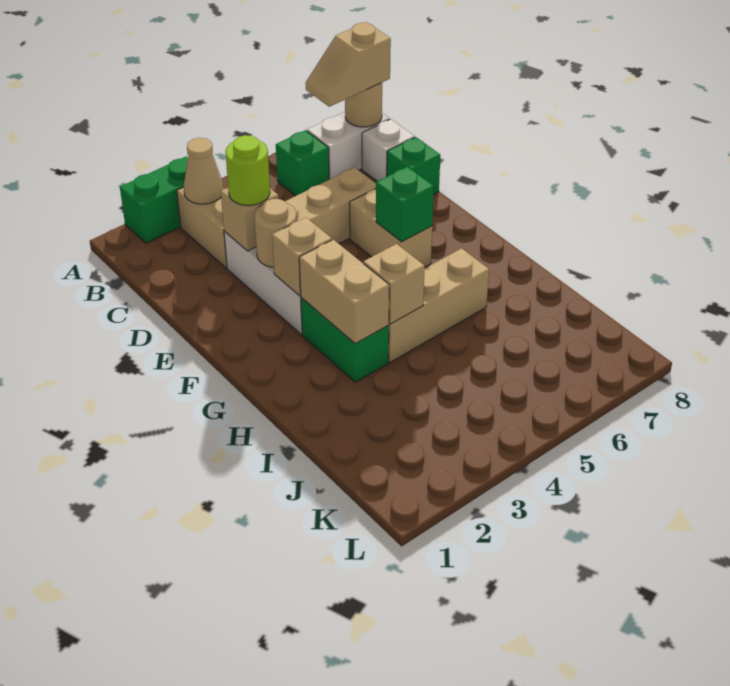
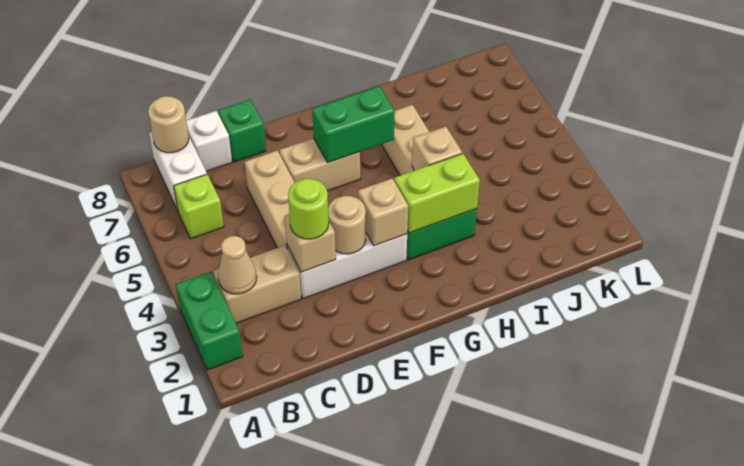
green brick B6 level 1 -> lime brick B6 level 1
tan slope B7:B8 level 3 top 8 -> none
green brick F6 level 2 -> green brick F6:G6 level 2
tan brick G3:H3 level 2 -> lime brick G3:H3 level 2

